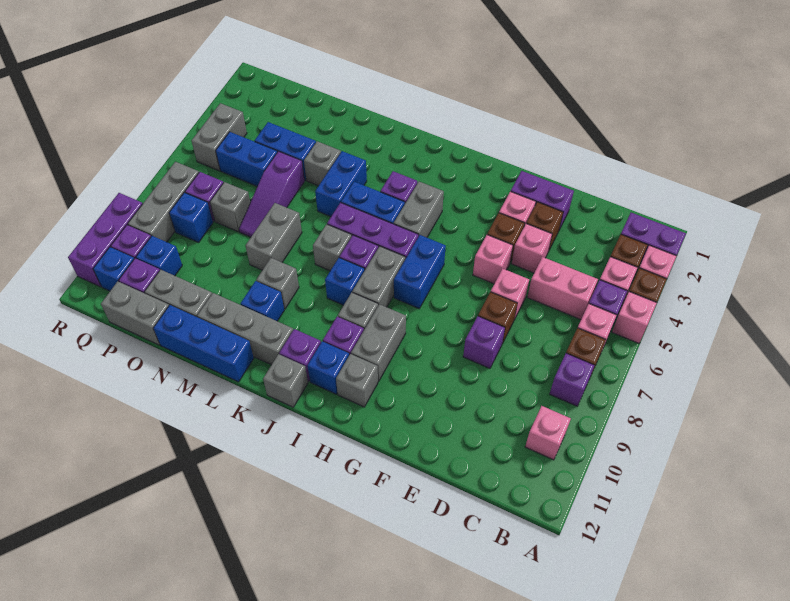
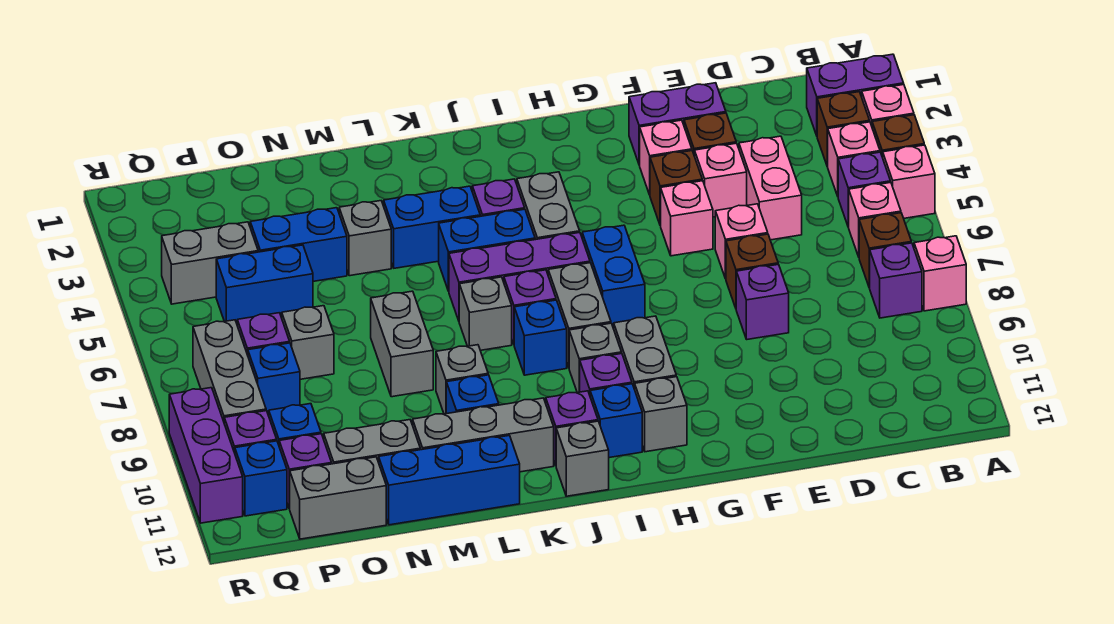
pink brick B10 level 1 -> pink brick A8 level 1
pink brick C5:D5 level 1 -> pink brick D4:D5 level 1
blue brick L4:L5 level 1 -> blue brick K4:L4 level 1
purple slope N5:N7 level 1 top 5 -> none
grey brick Q4:Q5 level 1 -> grey brick P4:Q4 level 1

